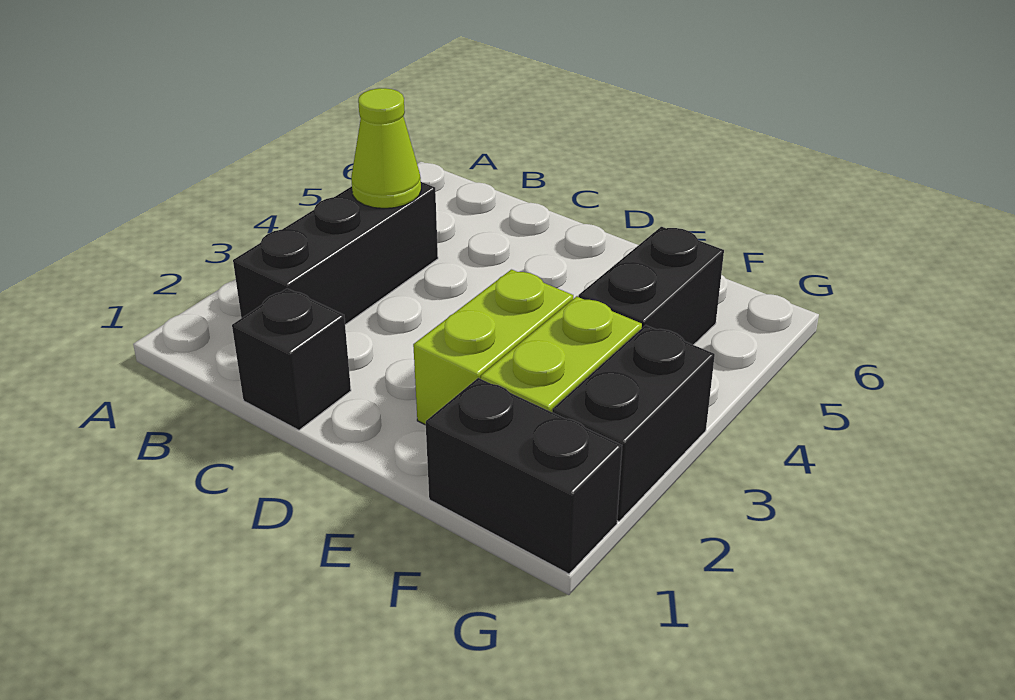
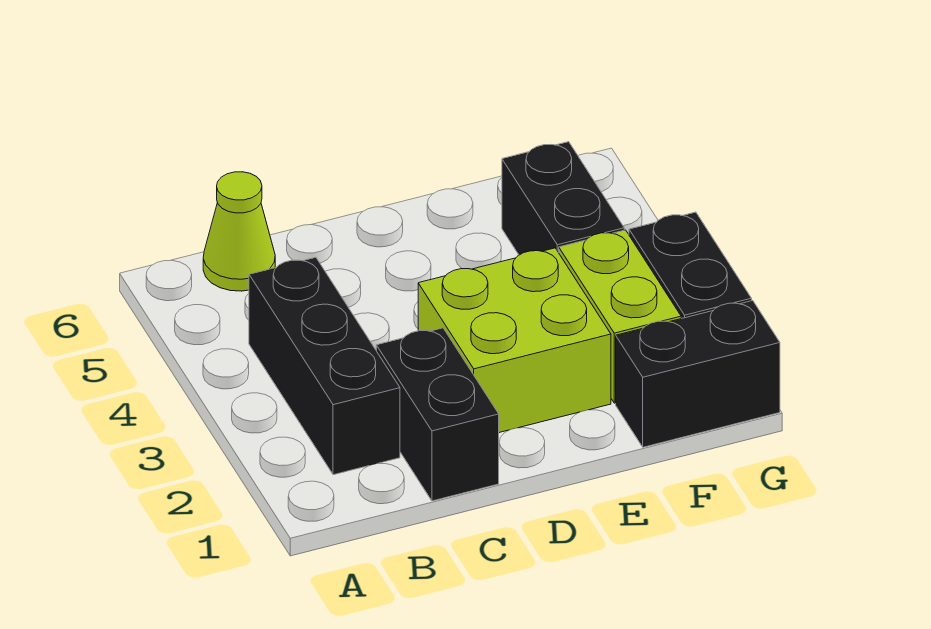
lime cone B4 level 2 -> lime cone B6 level 1
black brick C1 level 1 -> black brick C1:C2 level 1
lime brick E2:E3 level 1 -> lime brick D2:E3 level 1

